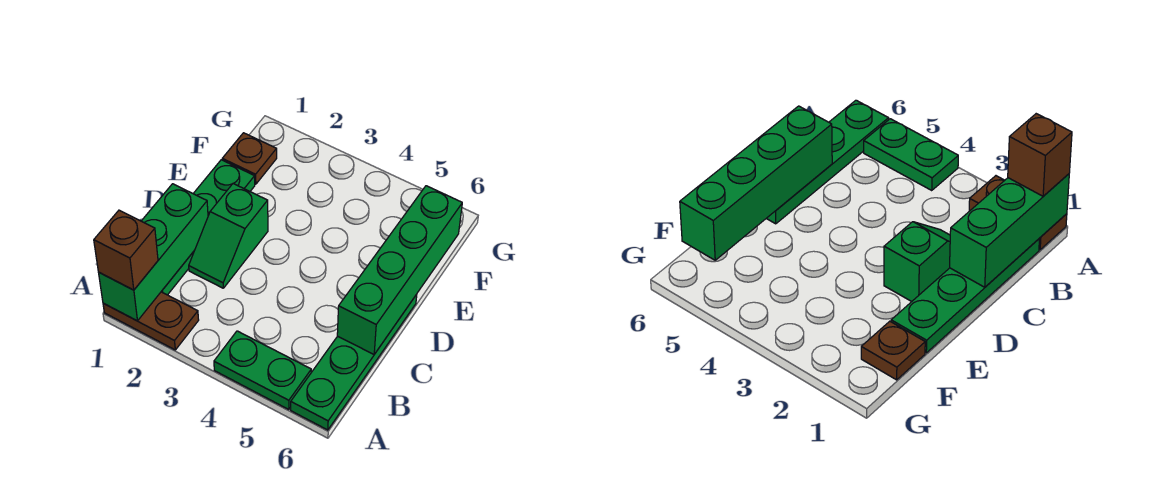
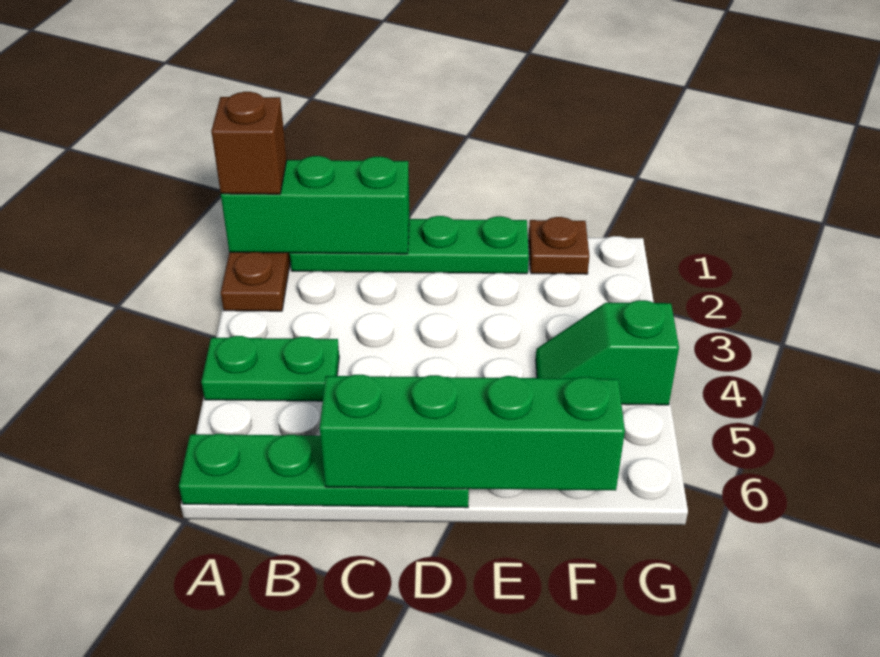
green plate A4:A5 level 1 -> green plate A4:B4 level 1
green slope C2:D2 level 1 top D -> green slope F4:G4 level 1 top G

